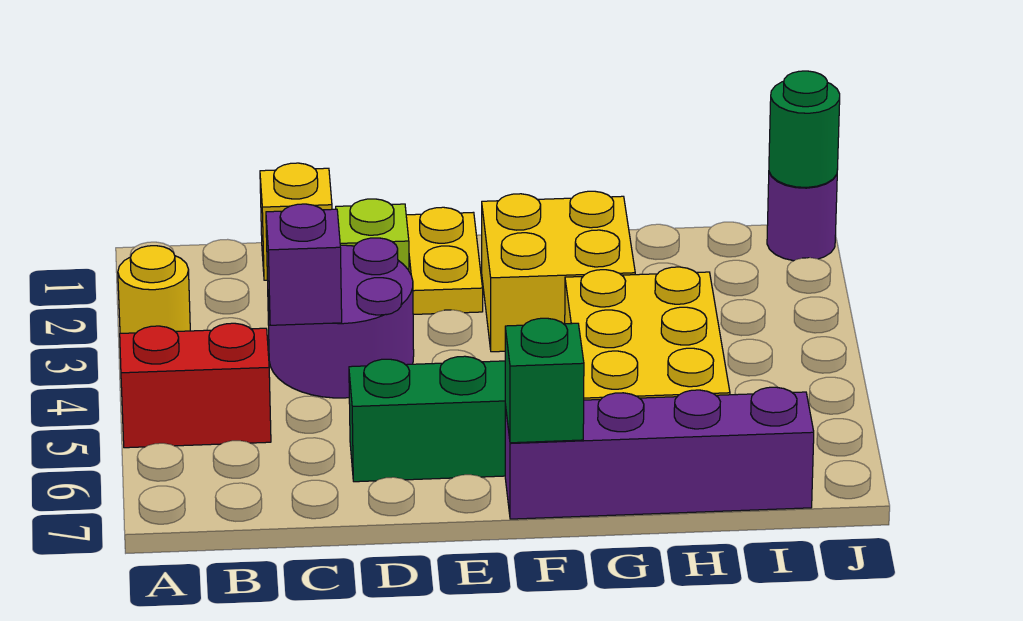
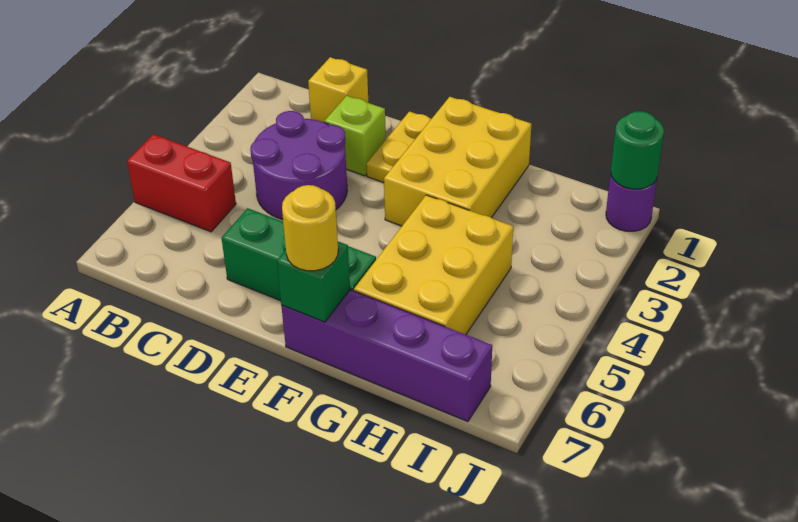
yellow round brick A3 level 1 -> yellow round brick F7 level 3
purple brick C4 level 2 -> none
yellow brick F2:G3 level 1 -> yellow brick F1:G3 level 1

